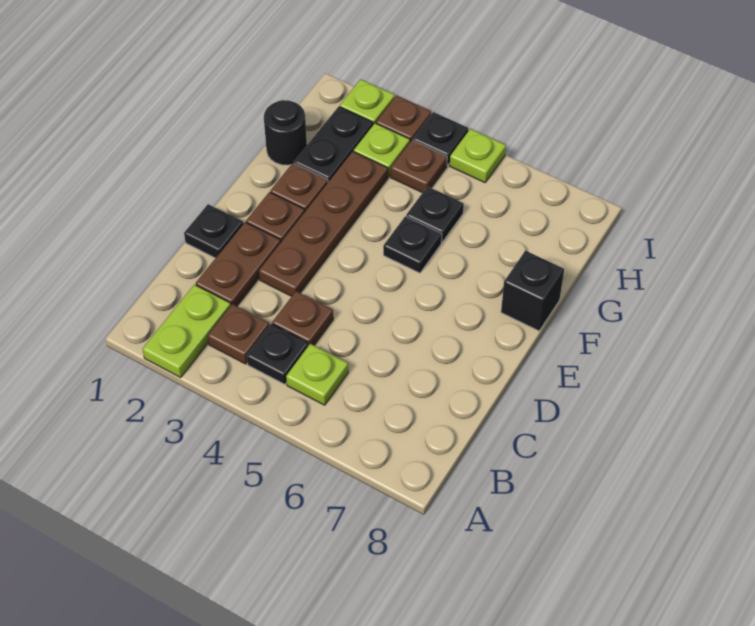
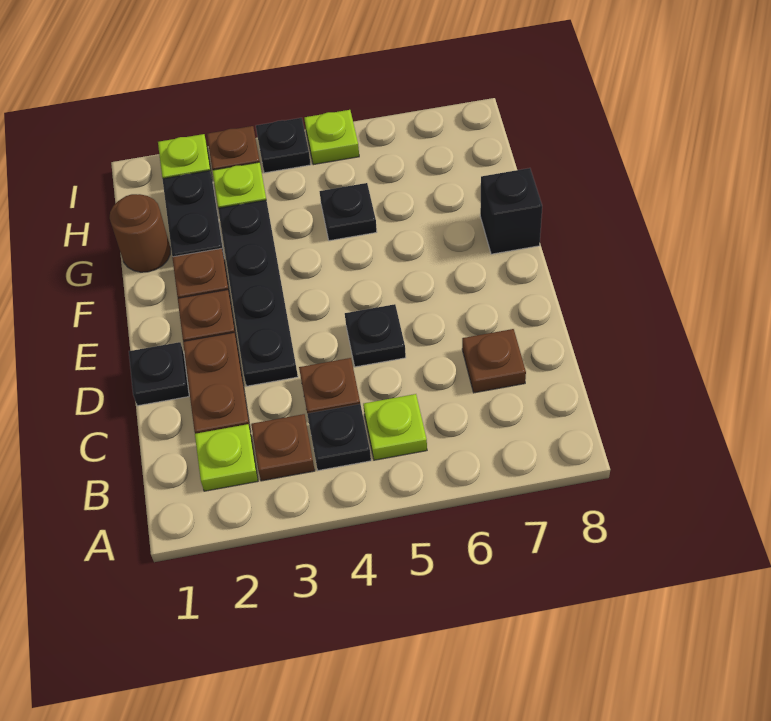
lime plate A2:B2 level 1 -> lime plate B2 level 1
brown plate D3:G3 level 1 -> black plate D3:G3 level 1
black plate F5 level 1 -> black plate D5 level 1
black round brick G1 level 1 -> brown round brick G1 level 1
brown plate H4 level 1 -> brown plate C7 level 1

